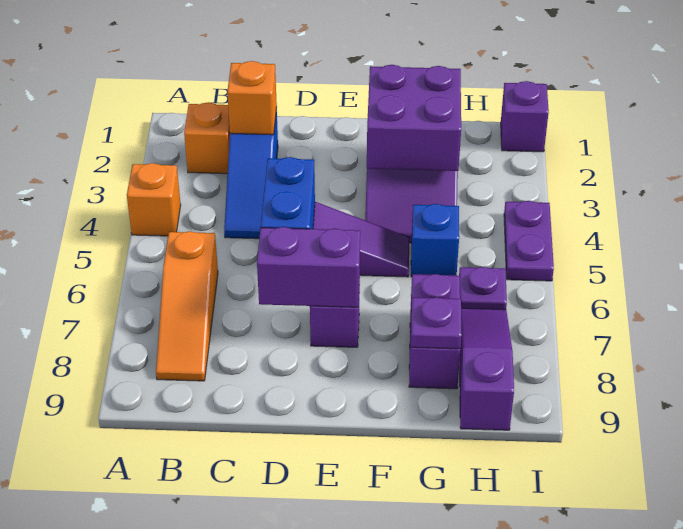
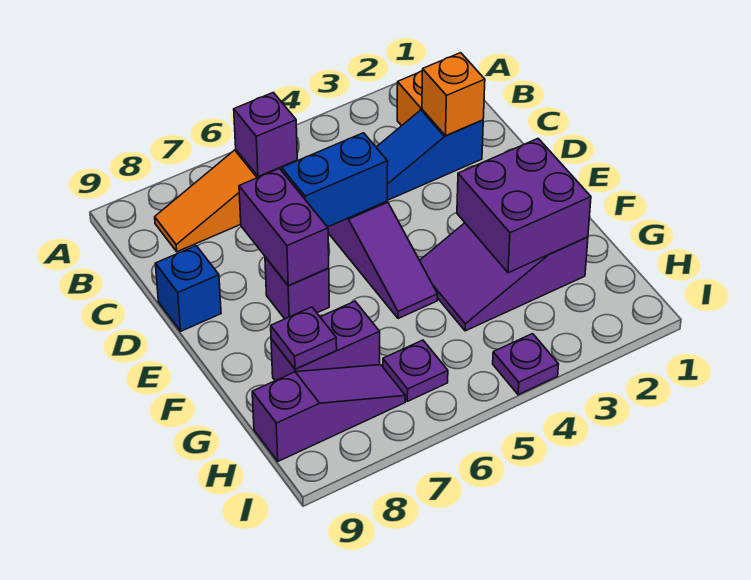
orange brick A4 level 1 -> none
blue brick G5 level 1 -> blue brick D9 level 1
purple brick I1 level 1 -> purple brick B6 level 2
purple plate I4:I5 level 1 -> purple plate I4 level 1

